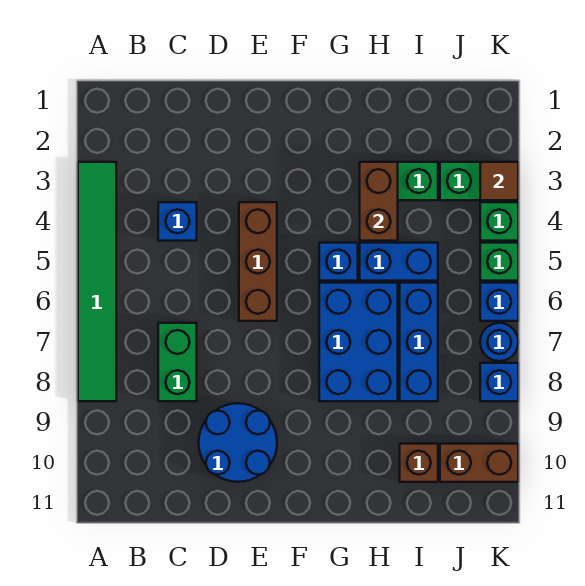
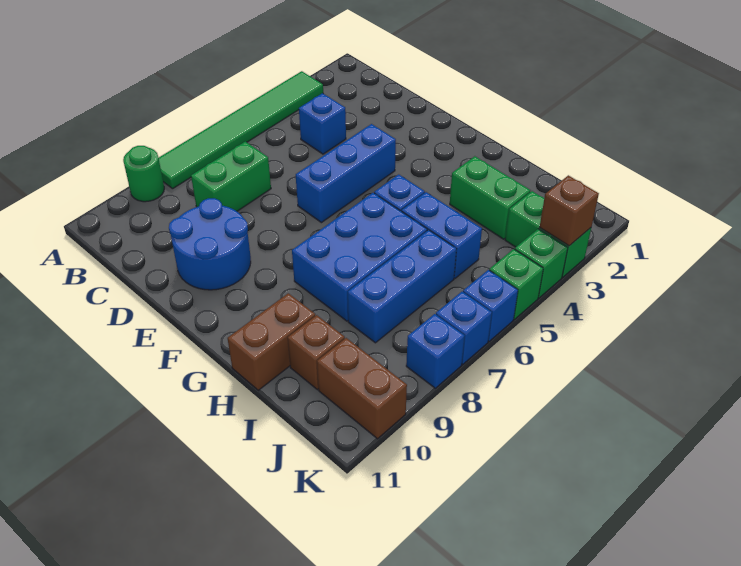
none -> green round brick A9 level 1
brown brick E4:E6 level 1 -> blue brick E4:E6 level 1
brown brick H3:H4 level 2 -> brown brick H10:H11 level 1
brown tile K3 level 2 -> brown brick K3 level 2
blue round brick K7 level 1 -> blue brick K7 level 1

